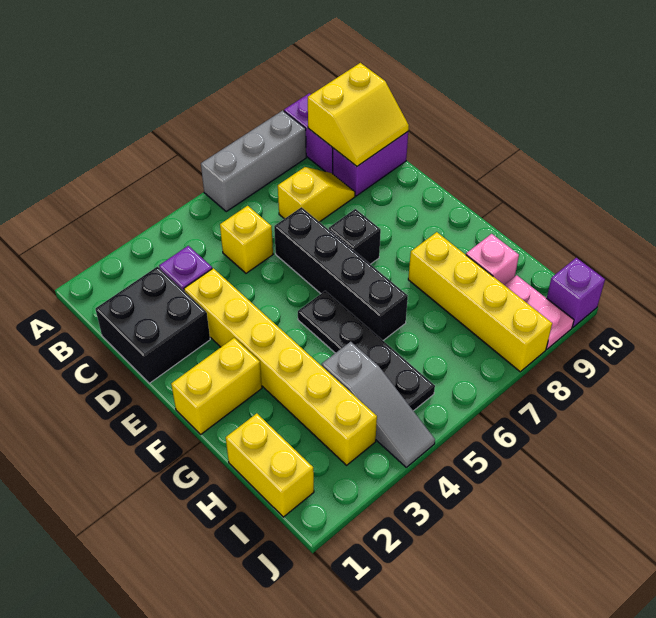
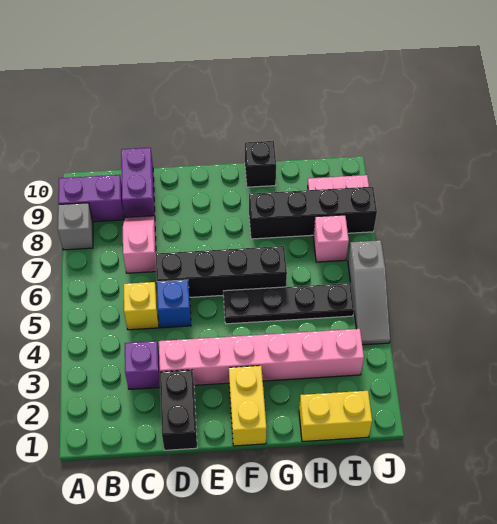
grey brick A6:A8 level 1 -> grey brick A8 level 1
yellow slope B9:C10 level 2 top B -> none
black brick C1:D2 level 1 -> black brick D1:D2 level 1
yellow slope C7:C8 level 1 top 7 -> pink slope C7:C8 level 1 top 7
yellow brick D3:I3 level 1 -> pink brick D3:I3 level 1
none -> blue brick D5 level 1
black brick E7 level 1 -> black brick G10 level 1
yellow brick G8:J8 level 1 -> black brick G8:J8 level 1
grey slope H4:J4 level 1 top H -> grey slope J4:J6 level 1 top 6
pink brick H9 level 1 -> pink brick I7 level 1
purple brick J10 level 1 -> none

